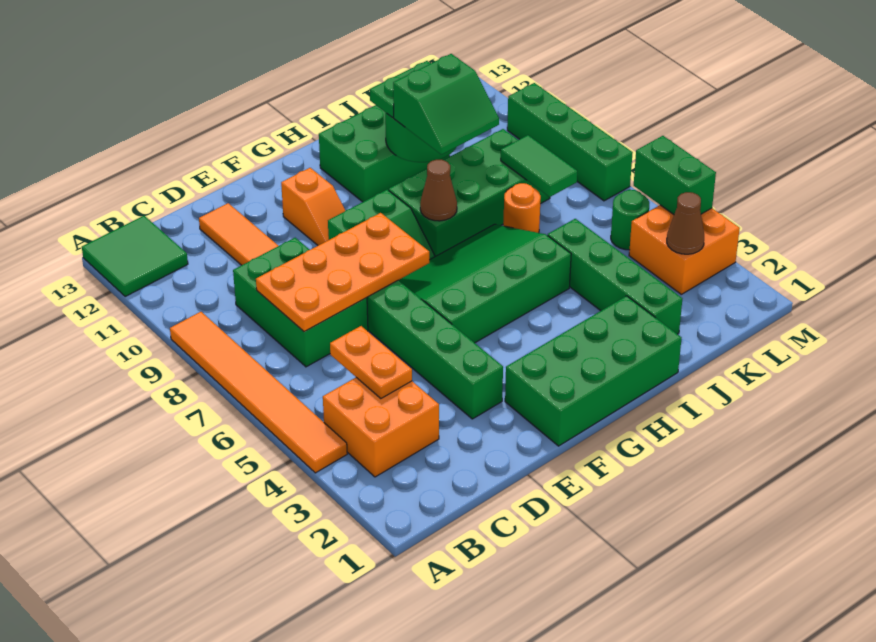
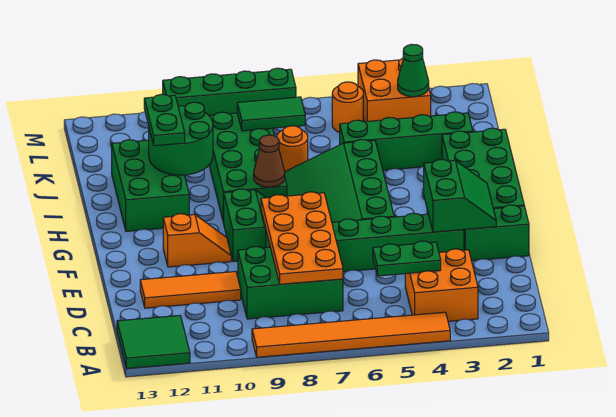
orange plate C4:C5 level 2 -> green plate C4:C5 level 2
green slope I9:J10 level 3 top 10 -> green slope E2:F3 level 2 top 3
brown cone L3 level 2 -> green cone L3 level 2
green round brick L5 level 1 -> orange round brick L5 level 1
green brick M4:M5 level 2 -> green brick E1:E2 level 1

